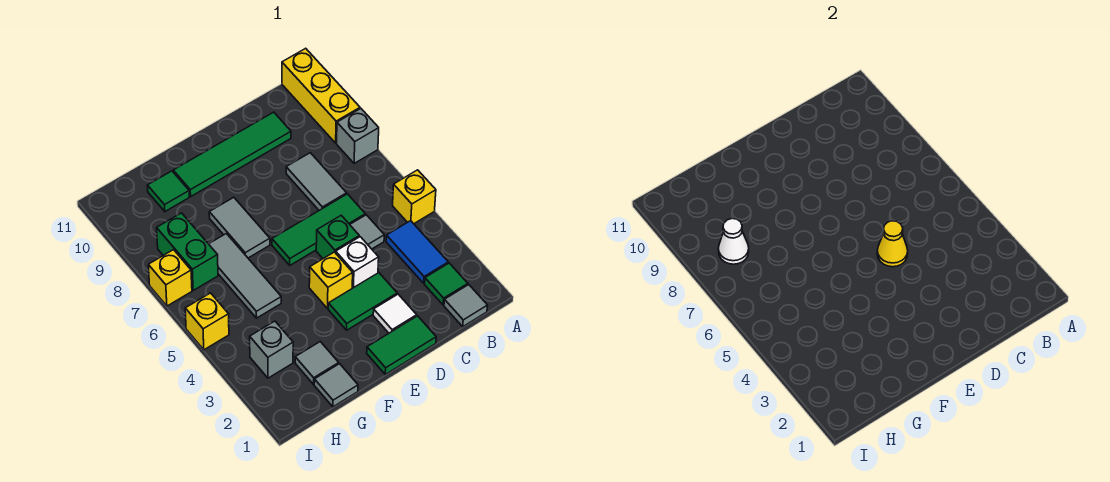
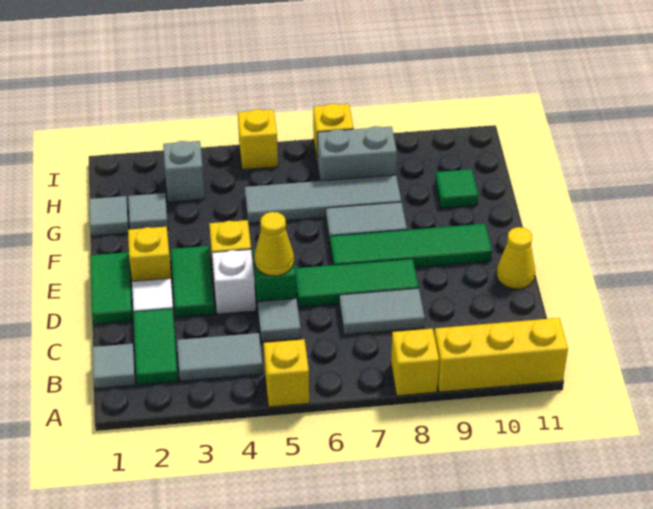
grey brick A8 level 1 -> yellow brick A8 level 1
green tile B2 level 1 -> green tile B2:C2 level 1
blue tile B3:B4 level 1 -> grey tile B3:B4 level 1
green tile C6:E6 level 1 -> green tile D6:D8 level 1
green tile C10:F10 level 1 -> green tile E7:E10 level 1
none -> yellow cone D11 level 1
none -> yellow brick E2 level 1
grey tile G5:G7 level 1 -> grey tile G5:G8 level 1
green brick H7:H8 level 1 -> grey brick H7:H8 level 1
white cone H8 level 2 -> none

